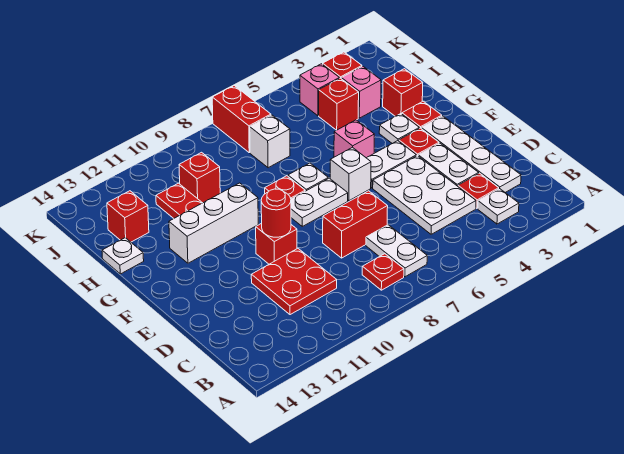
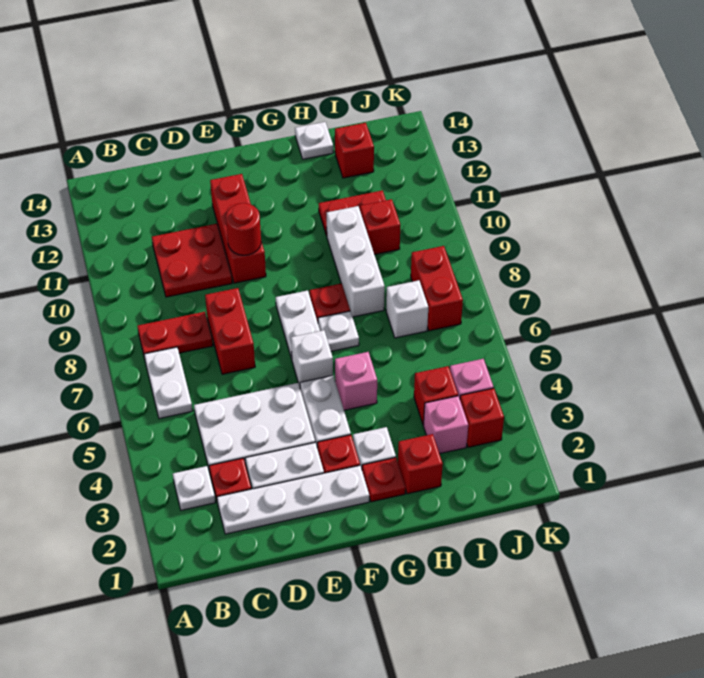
white plate B7:C7 level 1 -> white plate B6:B7 level 1
red plate B8 level 1 -> red plate B8:C8 level 1
red brick E10 level 1 -> red brick E10:E12 level 1
white brick G10:G12 level 1 -> white brick H8:H10 level 1
red brick J7:K7 level 1 -> red brick J7:J8 level 1

